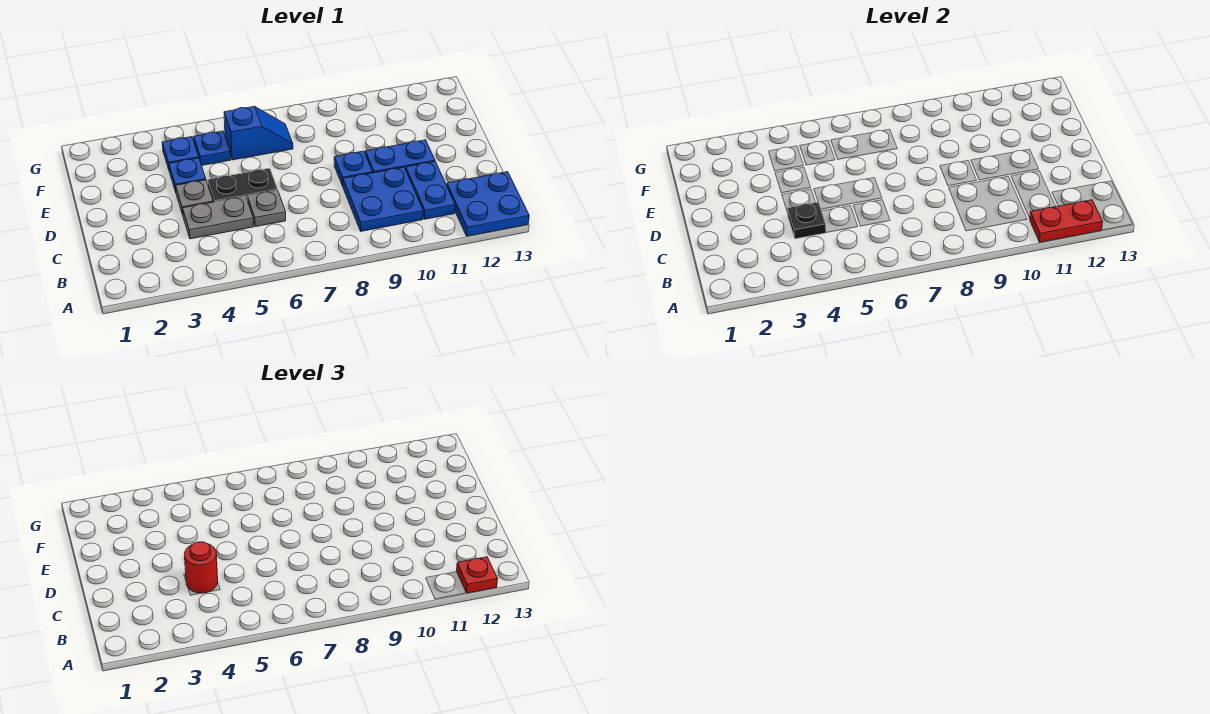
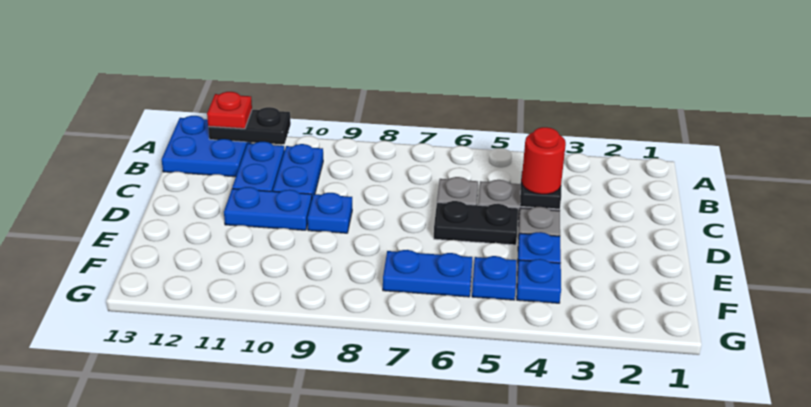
red plate A11:A12 level 2 -> black plate A11:A12 level 2
blue plate B9:C10 level 1 -> blue plate B10:C10 level 1
blue slope F6:F7 level 1 top 6 -> blue plate F6:F7 level 1

